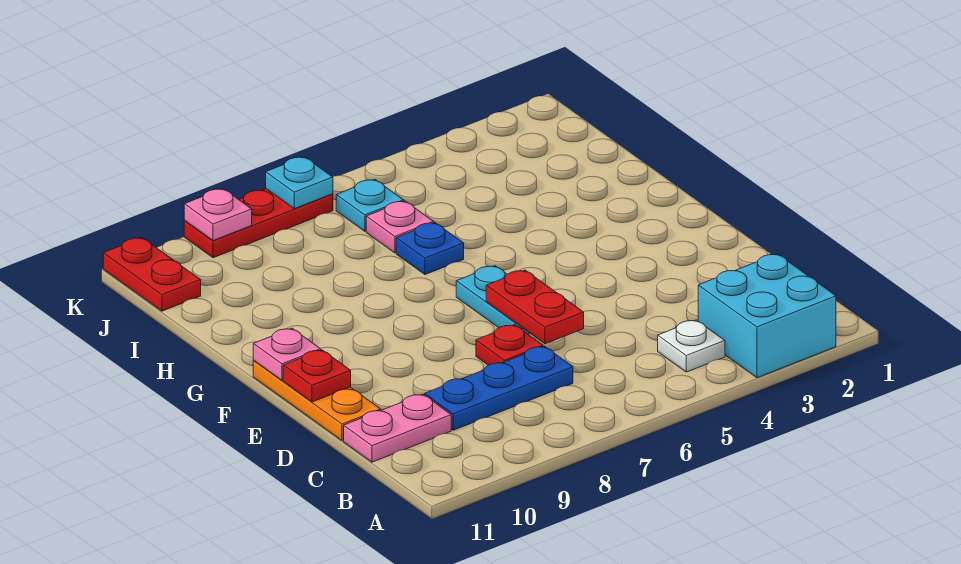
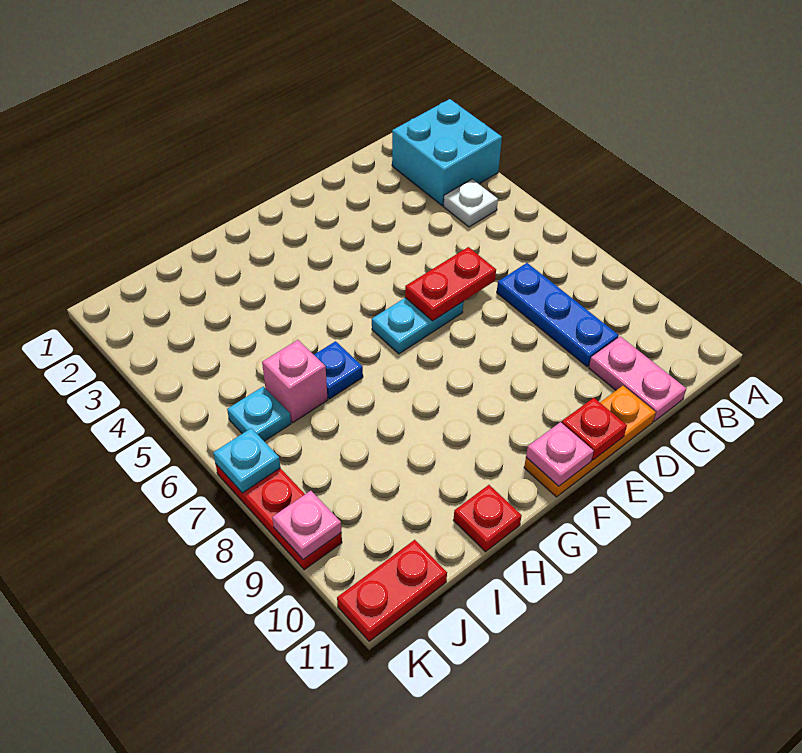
red plate D7 level 1 -> red plate H11 level 1
pink plate I6 level 1 -> pink brick I6 level 1

